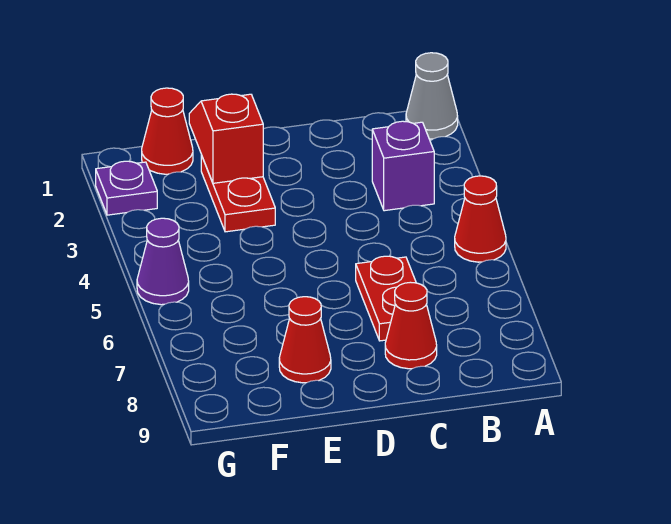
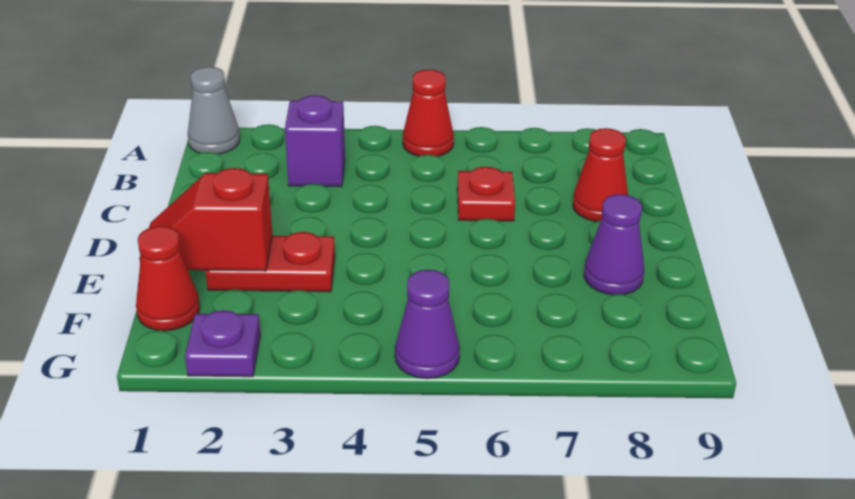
red plate C6:C7 level 1 -> red plate C6 level 1
red cone E8 level 1 -> purple cone E8 level 1

